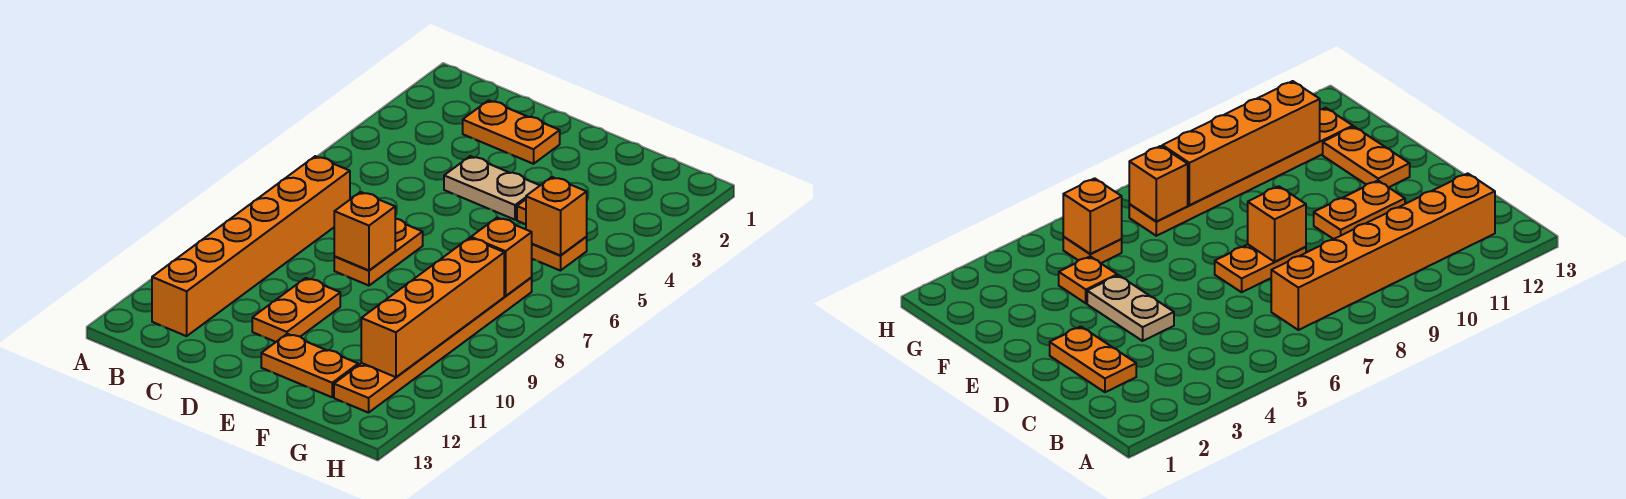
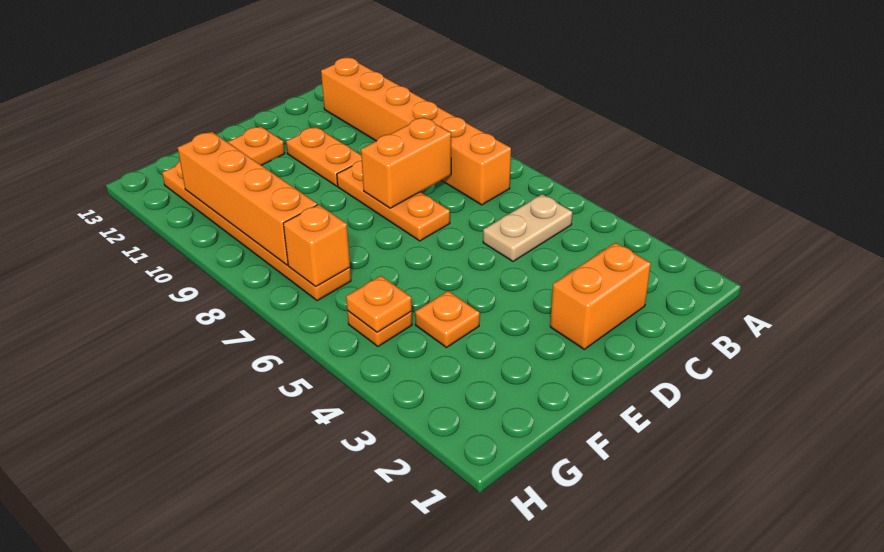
orange plate C2:D2 level 1 -> orange brick C2:D2 level 1
tan plate D4:E4 level 1 -> tan plate B5:C5 level 1
orange plate D7:D8 level 1 -> orange plate D7:D9 level 1
orange brick D8 level 2 -> orange brick C8:D8 level 2
orange brick G5 level 2 -> orange plate G5 level 2

